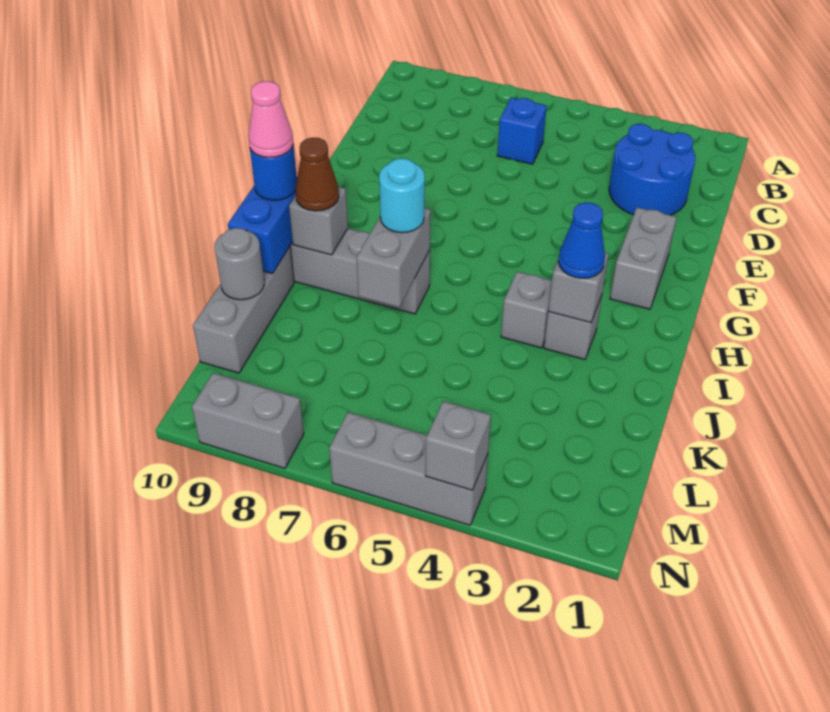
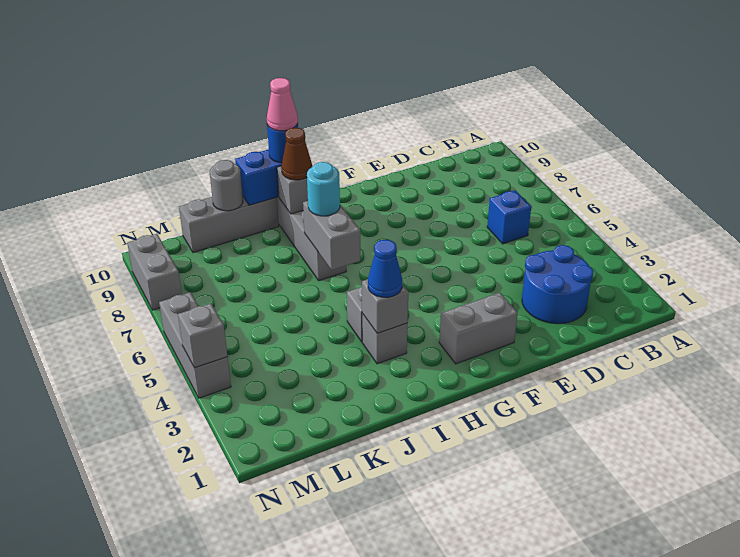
grey brick I7:J7 level 2 -> grey brick I6:I7 level 2

